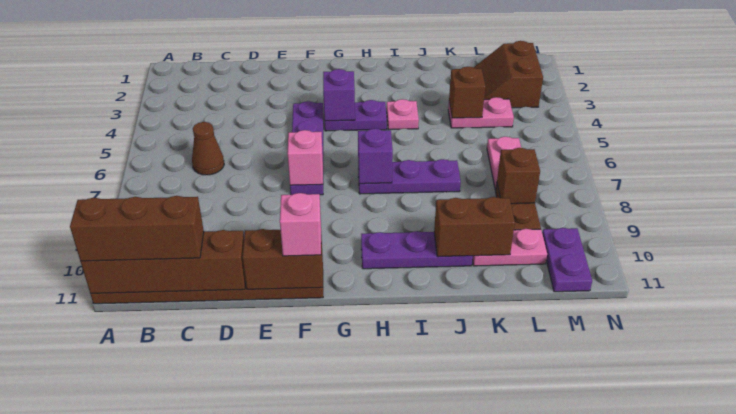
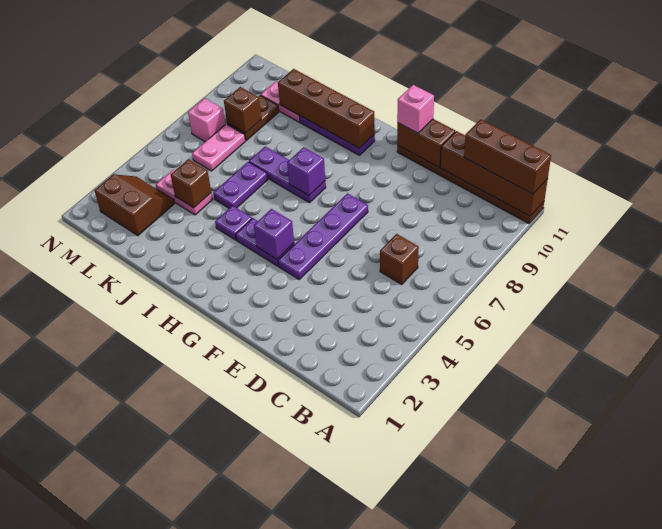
brown cone C6 level 1 -> brown brick C6 level 1
pink brick F7 level 2 -> pink brick M7 level 1
pink plate I4 level 1 -> purple plate I4 level 1
brown brick J10:K10 level 2 -> brown brick H10:K10 level 2
brown slope L2:M3 level 1 top M -> brown slope L2:M3 level 1 top 2
purple plate M10:M11 level 1 -> purple plate J5:J6 level 1

